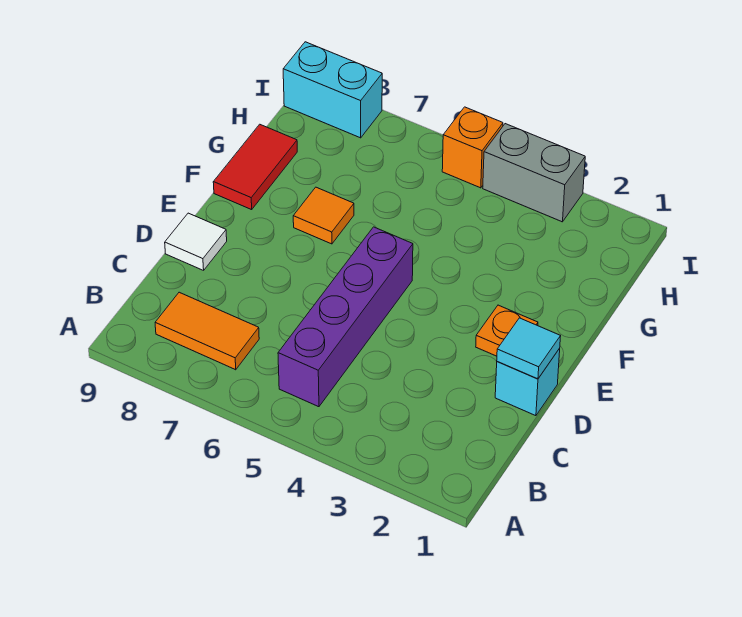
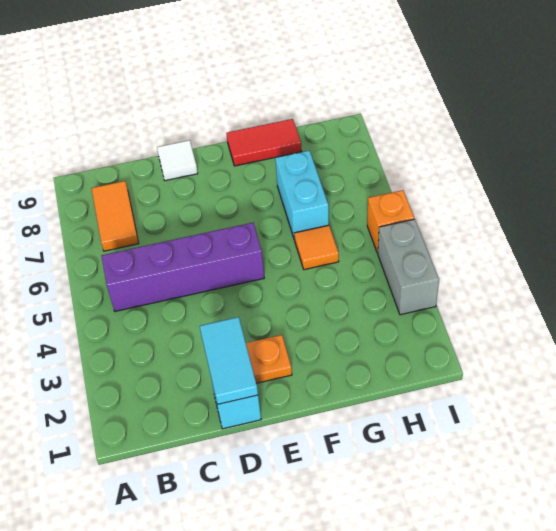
cyan tile D1 level 2 -> cyan tile D1:D2 level 2
orange tile F7 level 1 -> orange tile G5 level 1
cyan brick I8:I9 level 1 -> cyan brick G6:G7 level 1

